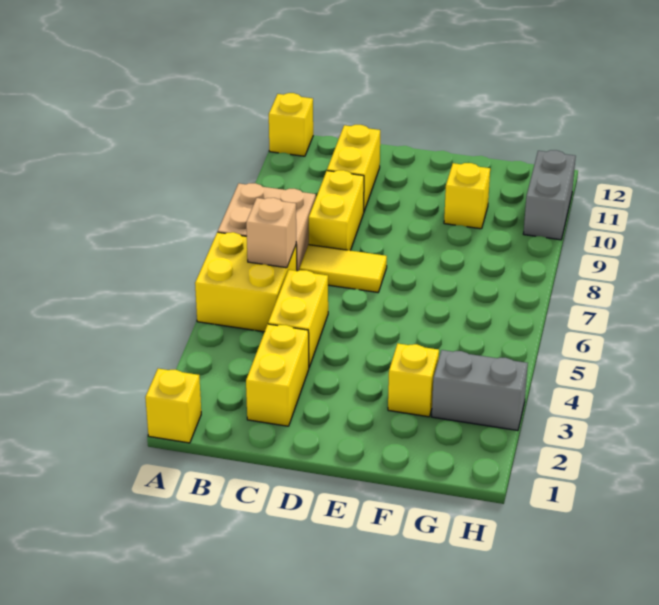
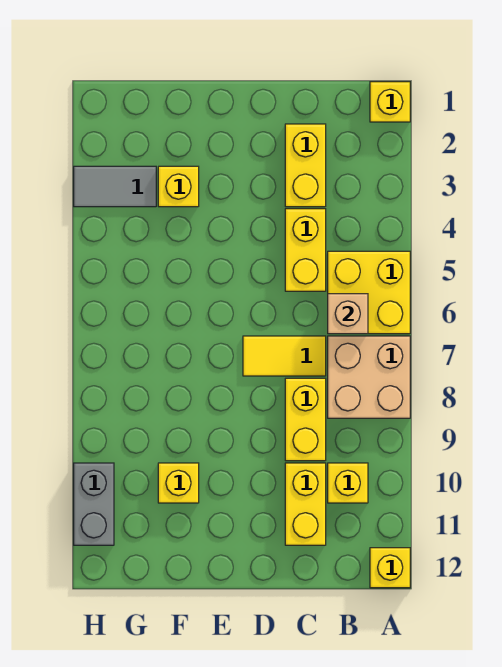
none -> yellow brick B10 level 1
grey brick G3:H3 level 1 -> grey tile G3:H3 level 1

